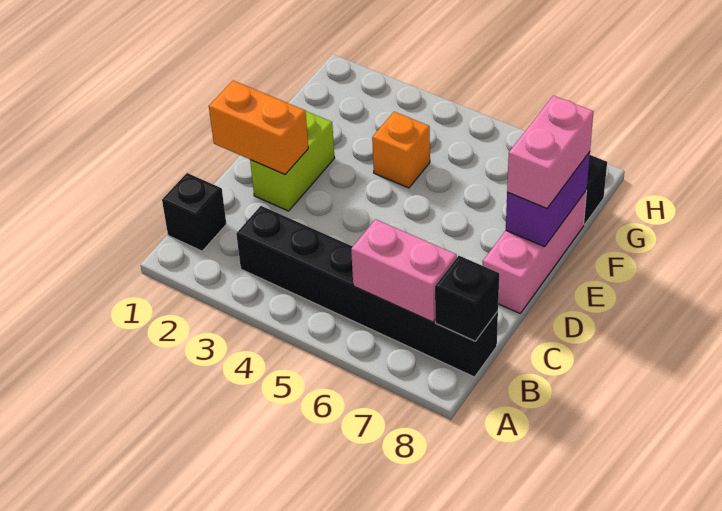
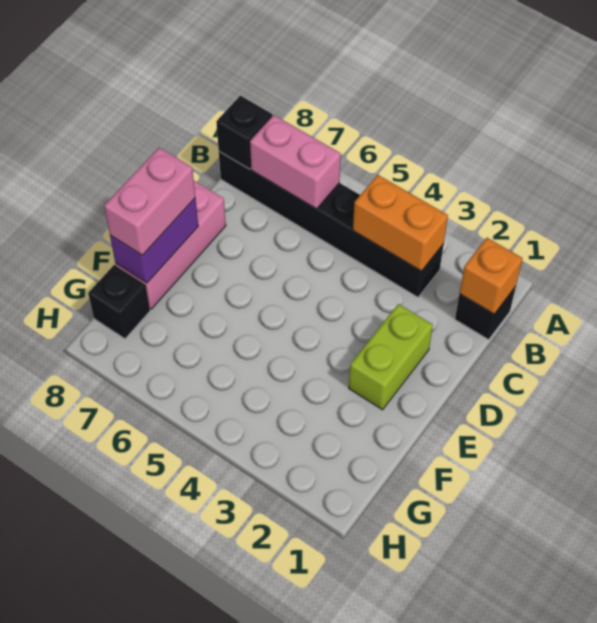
orange brick D1:D2 level 2 -> orange brick B3:B4 level 2
orange brick F4 level 1 -> orange brick B1 level 2

